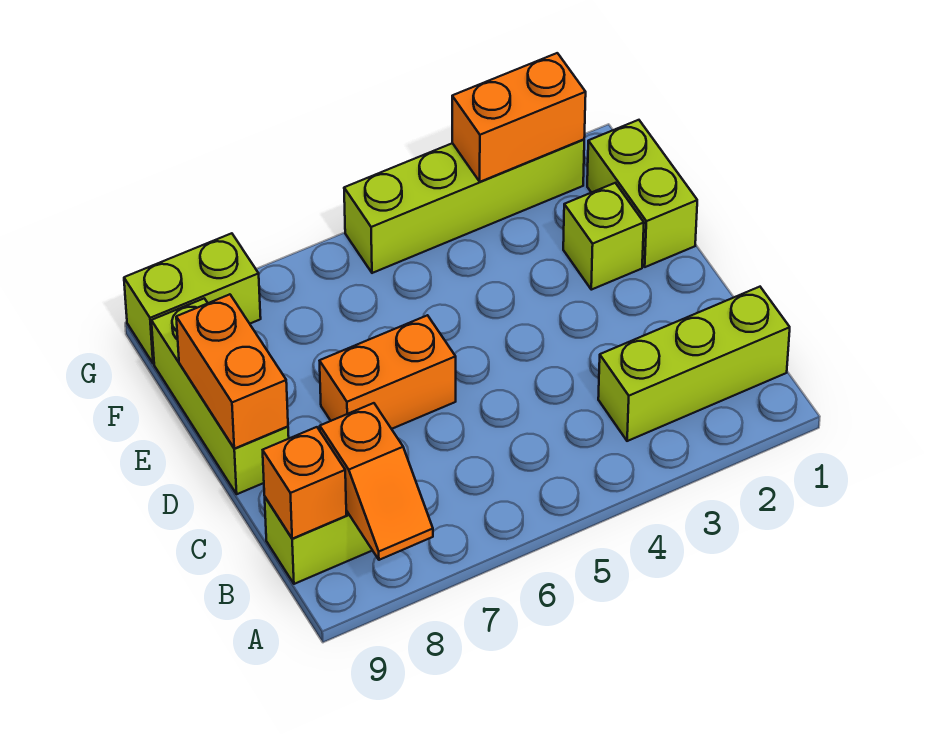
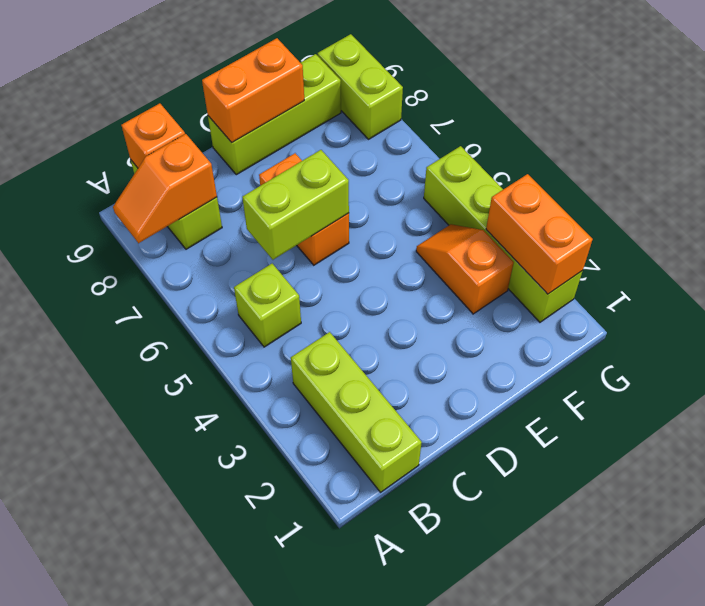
lime brick E1:F1 level 1 -> lime brick C6:D6 level 2
lime brick E2 level 1 -> lime brick B5 level 1
none -> orange slope F3:F4 level 1 top 3

